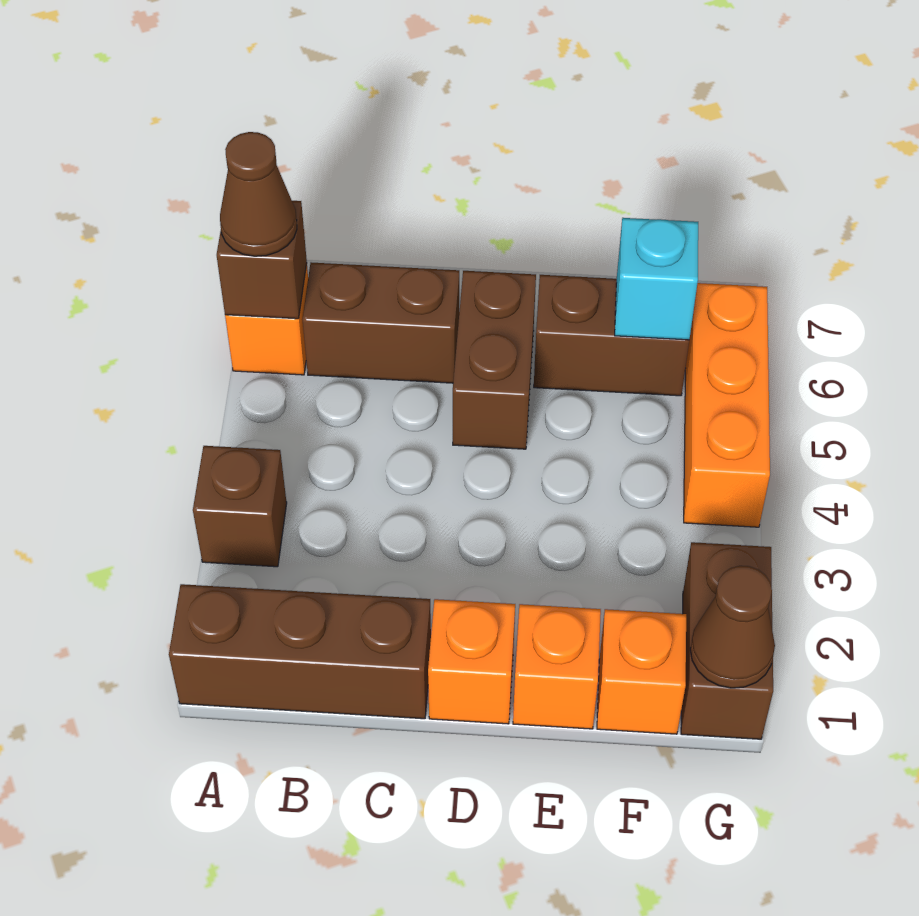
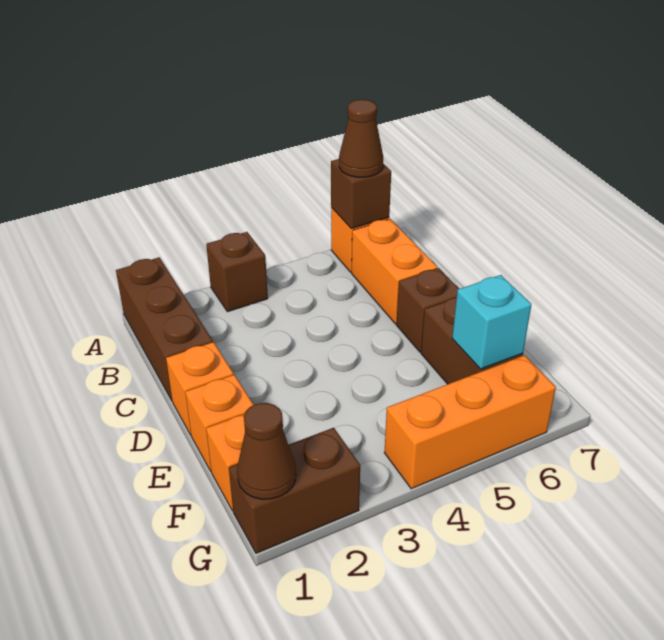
brown brick B6:C6 level 1 -> orange brick B6:C6 level 1
brown brick D5:D6 level 1 -> brown brick D6 level 1

